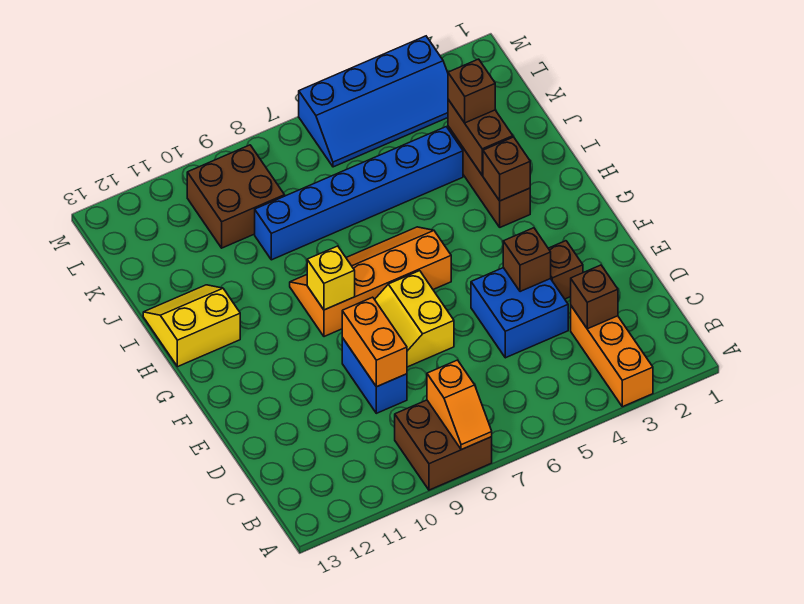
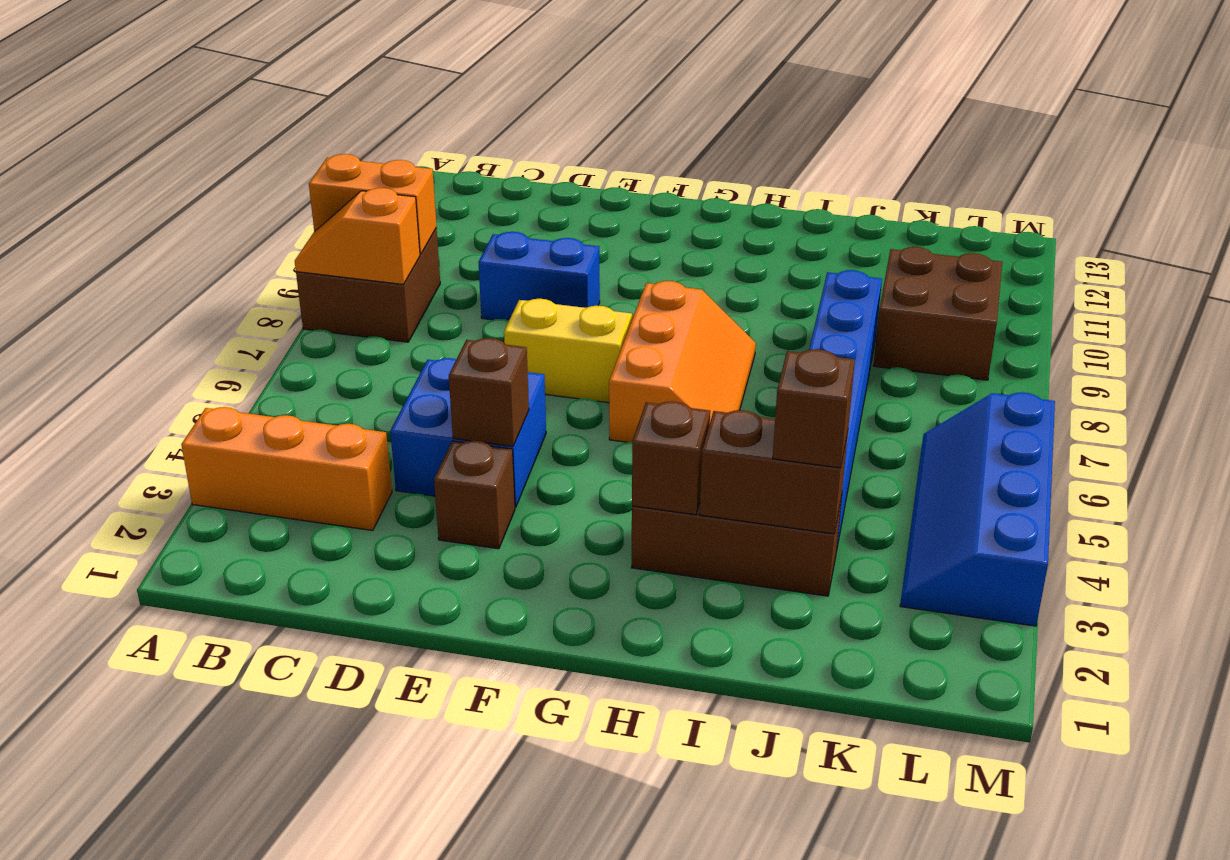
brown brick C3 level 2 -> none
orange brick D9:E9 level 2 -> orange brick A9:B9 level 2
orange slope G6:H9 level 1 top G -> orange slope G6:H8 level 1 top G
yellow brick G9 level 2 -> none
yellow slope H12:I13 level 1 top H -> none

